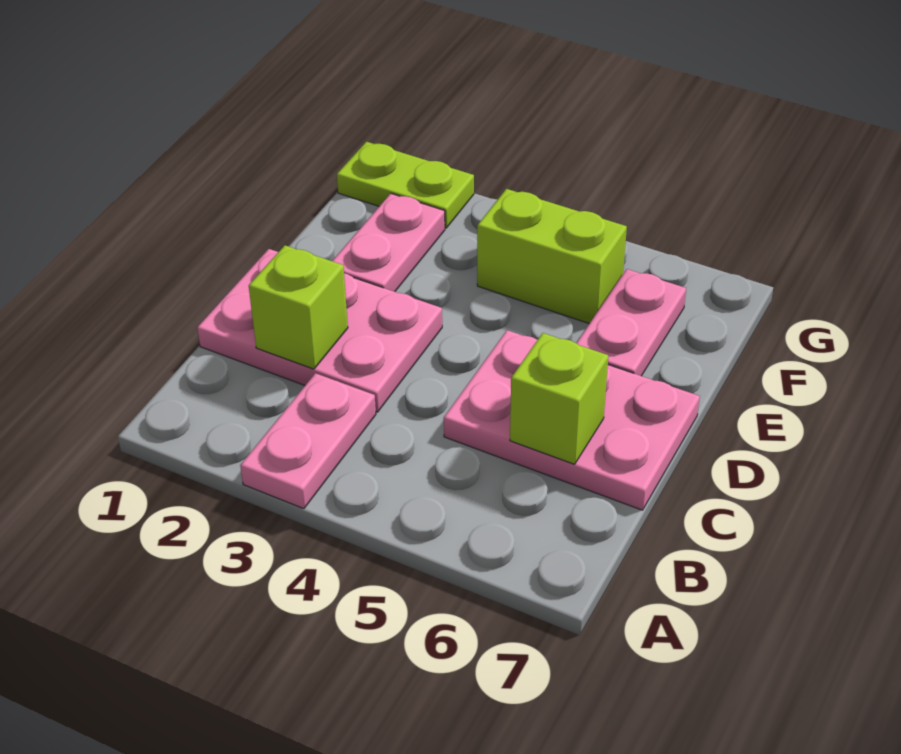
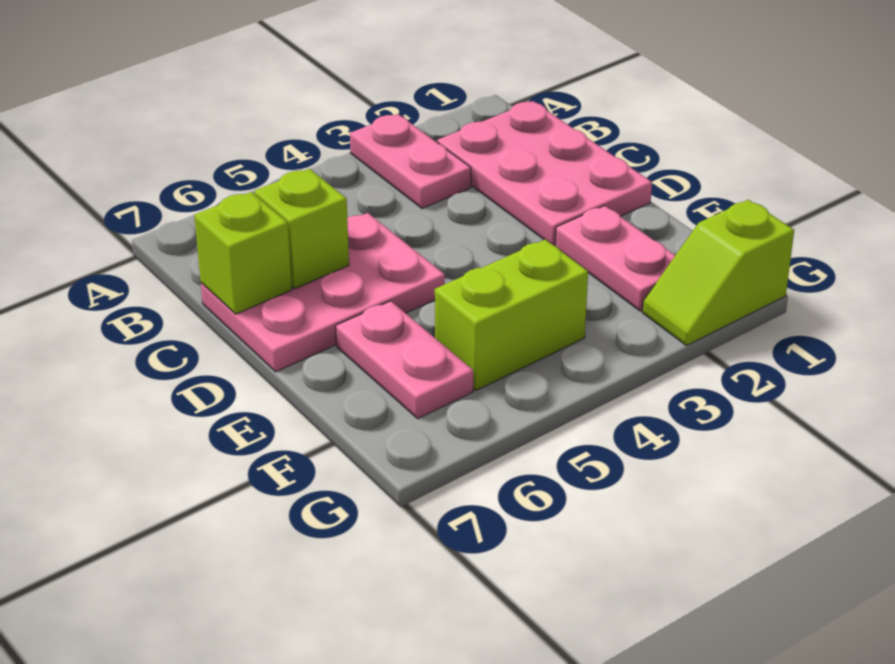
pink plate C1:D3 level 1 -> pink plate B1:D2 level 1
lime brick C2 level 2 -> lime brick C7 level 2
lime plate G1:G2 level 1 -> lime slope G1:G2 level 1 top 1

